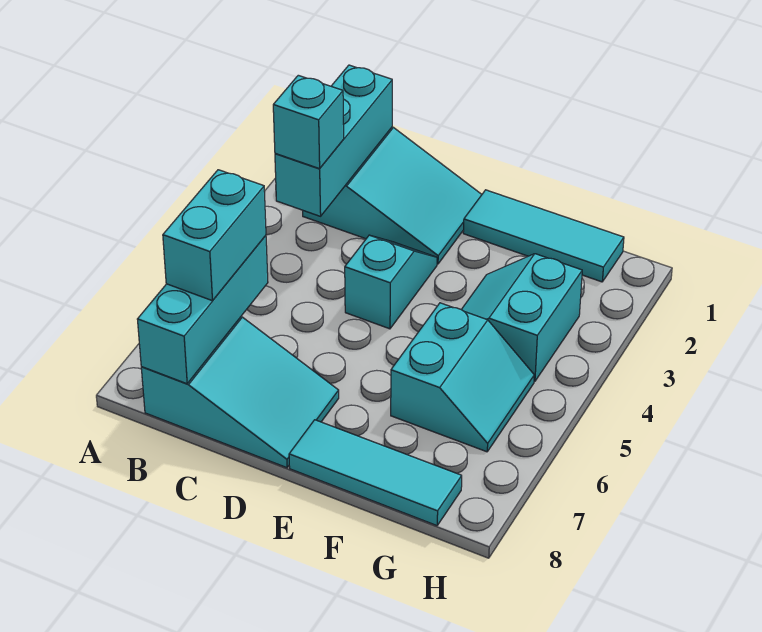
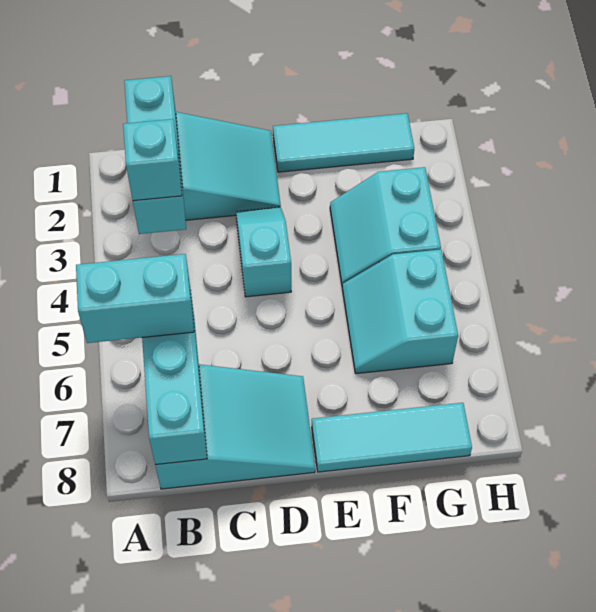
cyan brick B6:B7 level 3 -> cyan brick A6:B6 level 3
cyan slope F5:G6 level 1 top F -> cyan slope F5:G6 level 1 top G

